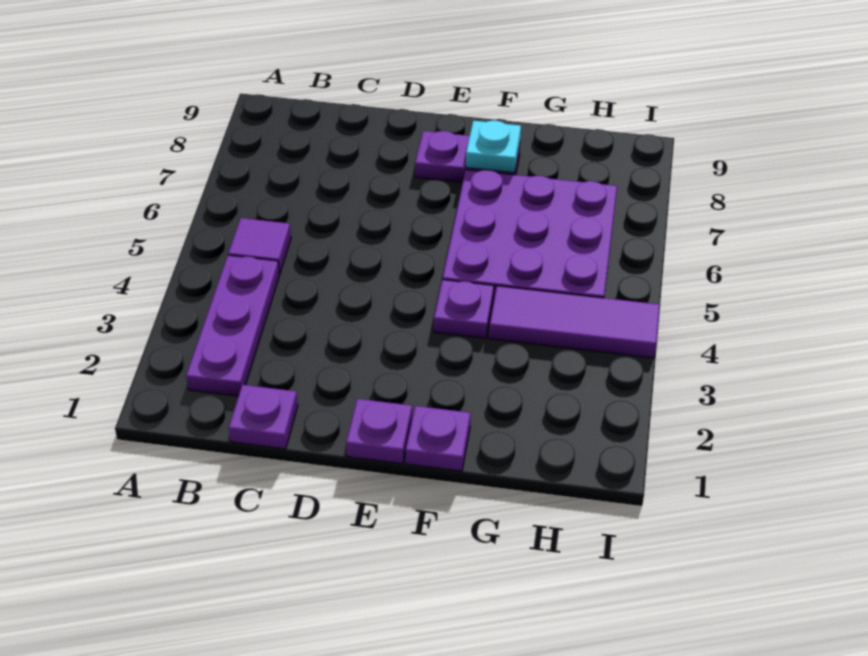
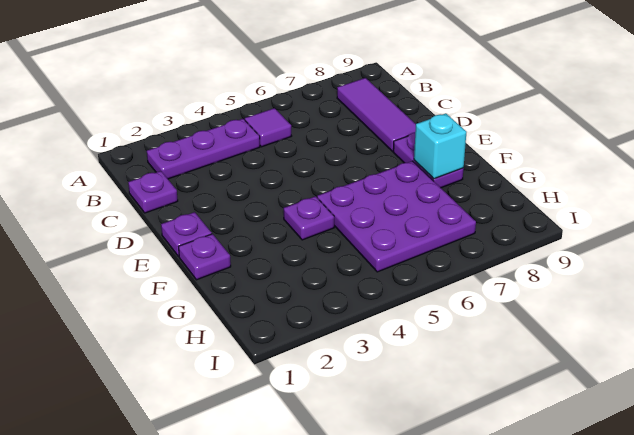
cyan plate F8 level 2 -> cyan brick F8 level 2
purple tile G4:I4 level 1 -> purple tile B8:D8 level 1

